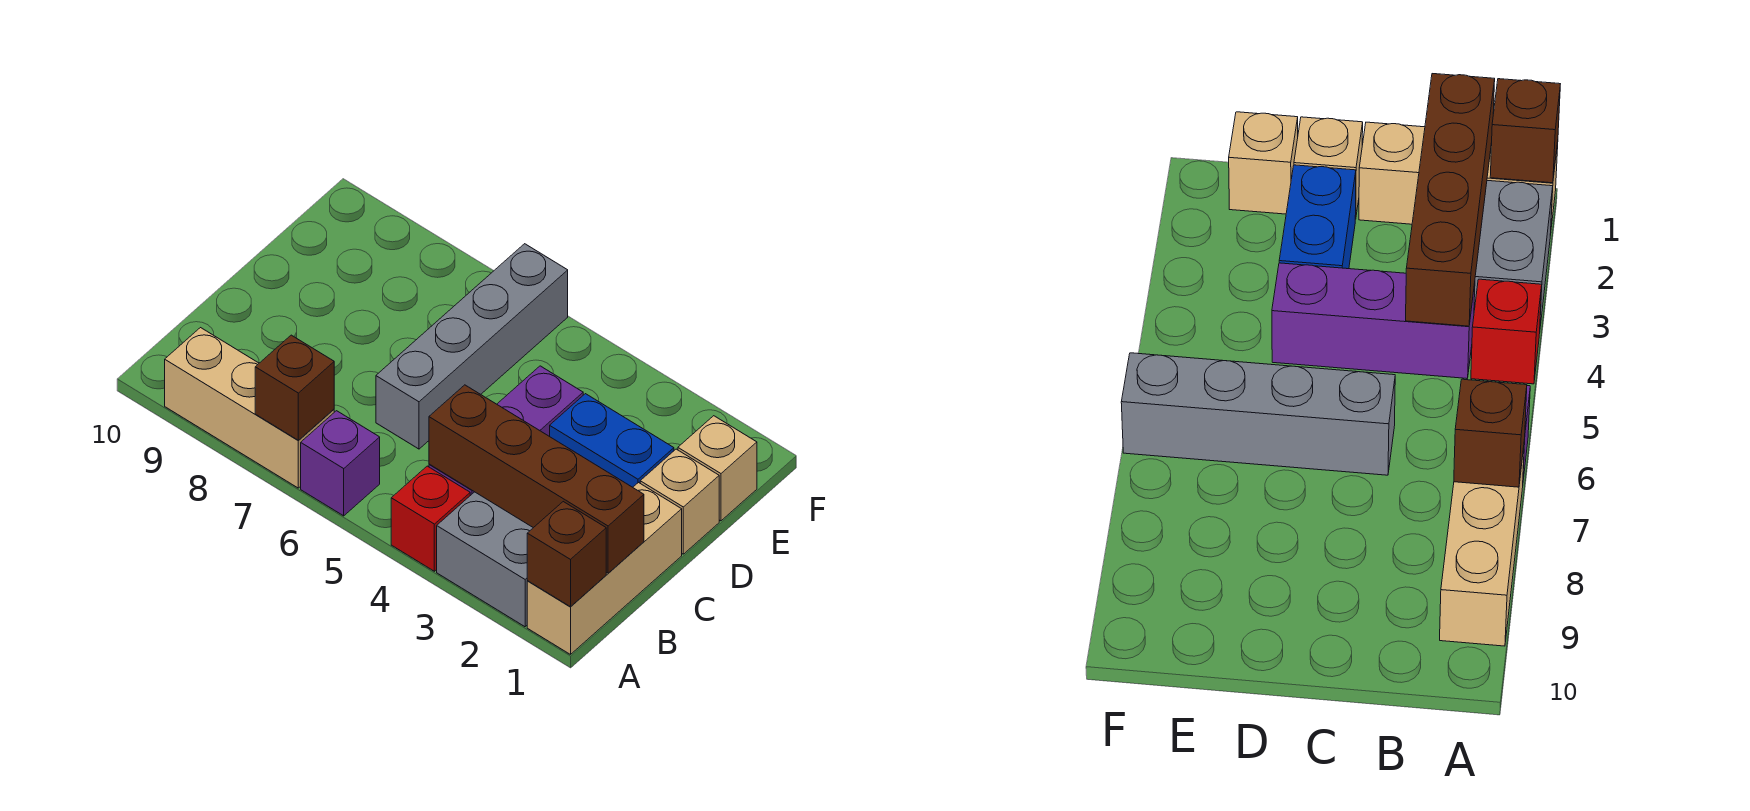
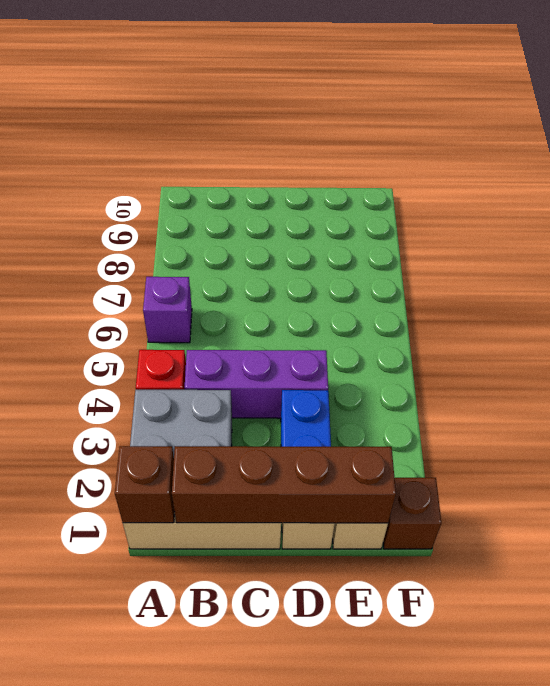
tan brick A7:A9 level 1 -> none
brown brick A7 level 2 -> brown brick F1 level 1
brown brick B1:B4 level 2 -> brown brick B1:E1 level 2
grey brick C6:F6 level 1 -> none

